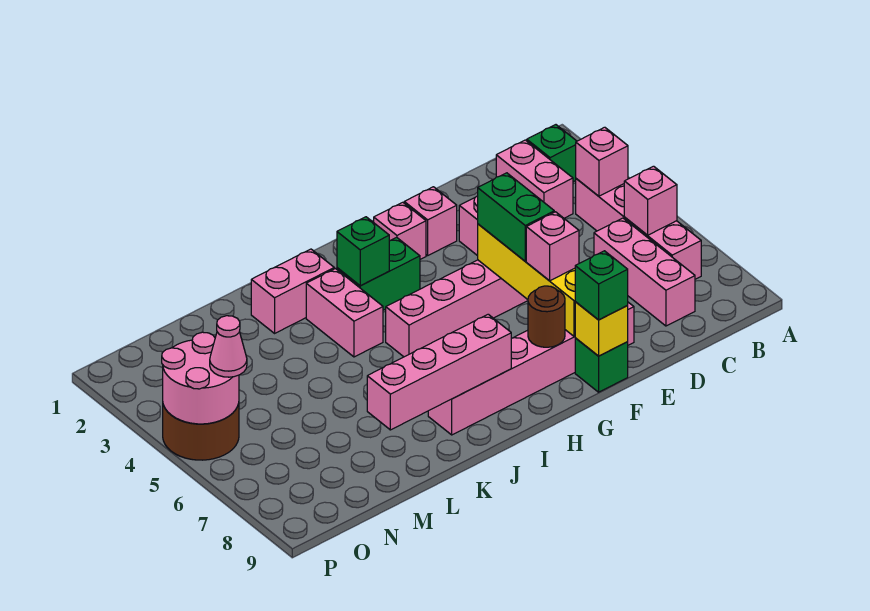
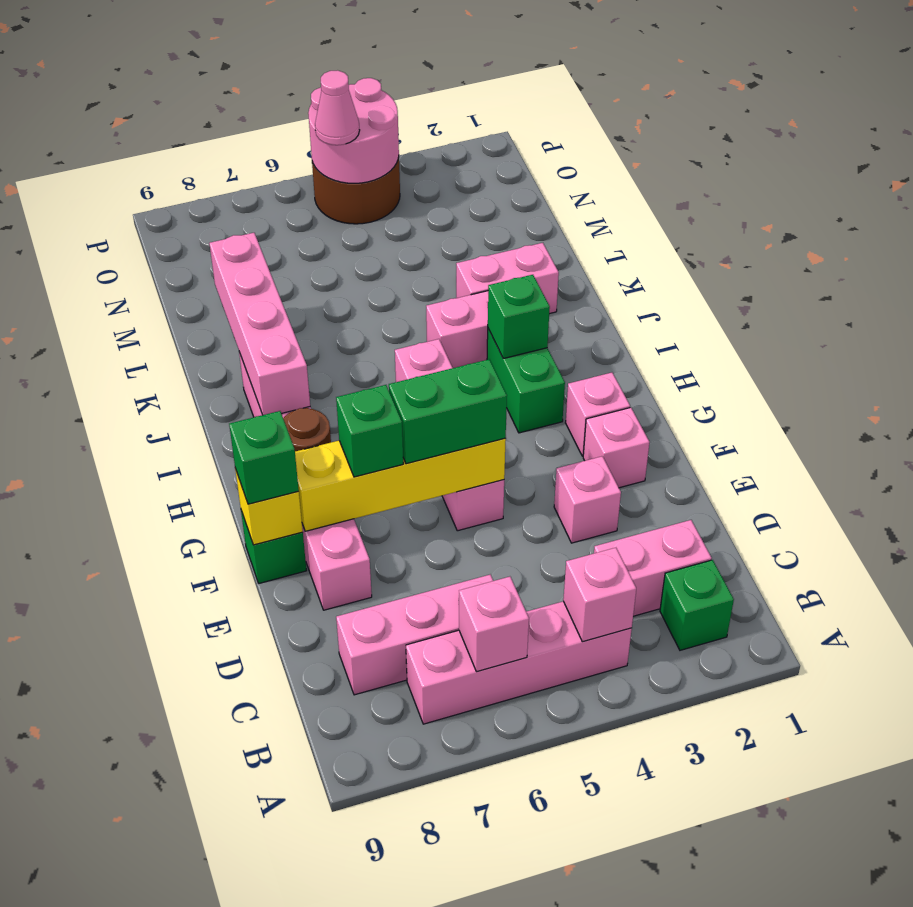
pink brick F7 level 3 -> green brick F7 level 3
pink brick J2:K2 level 1 -> pink brick K2:K3 level 1

